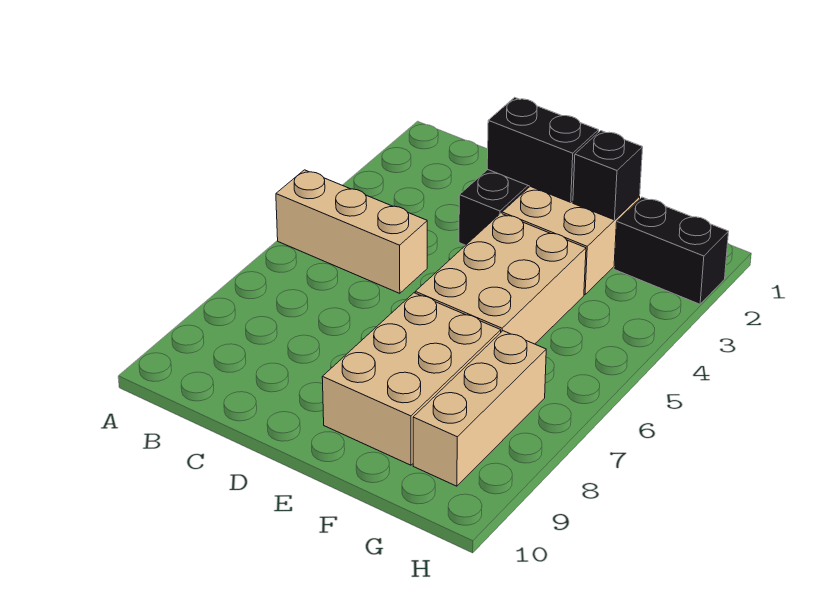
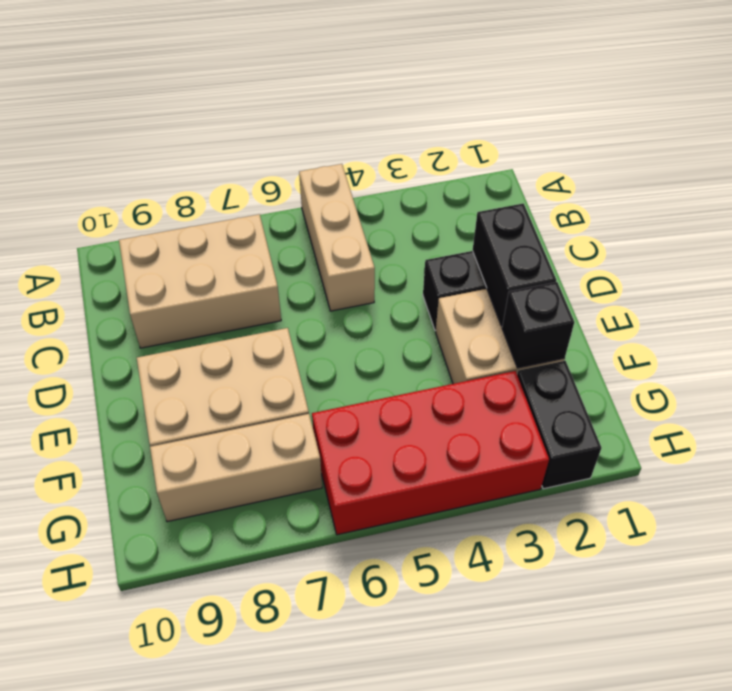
tan brick E4:F6 level 1 -> tan brick B7:C9 level 1
none -> red brick G3:H6 level 1

